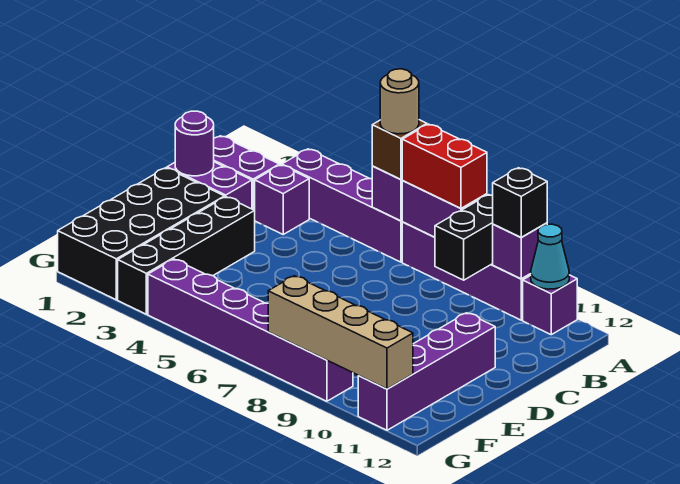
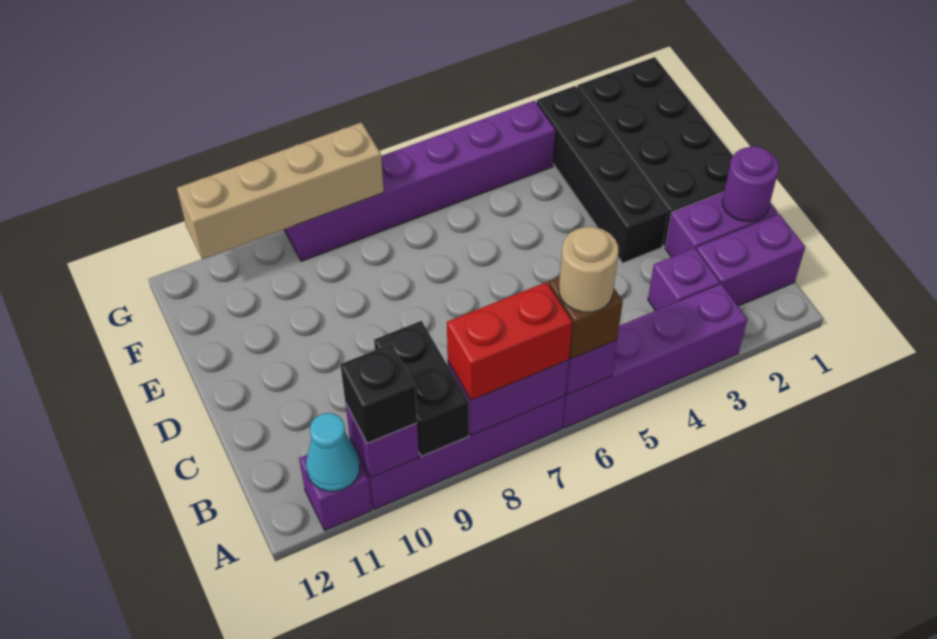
purple brick D11:G11 level 1 -> none

